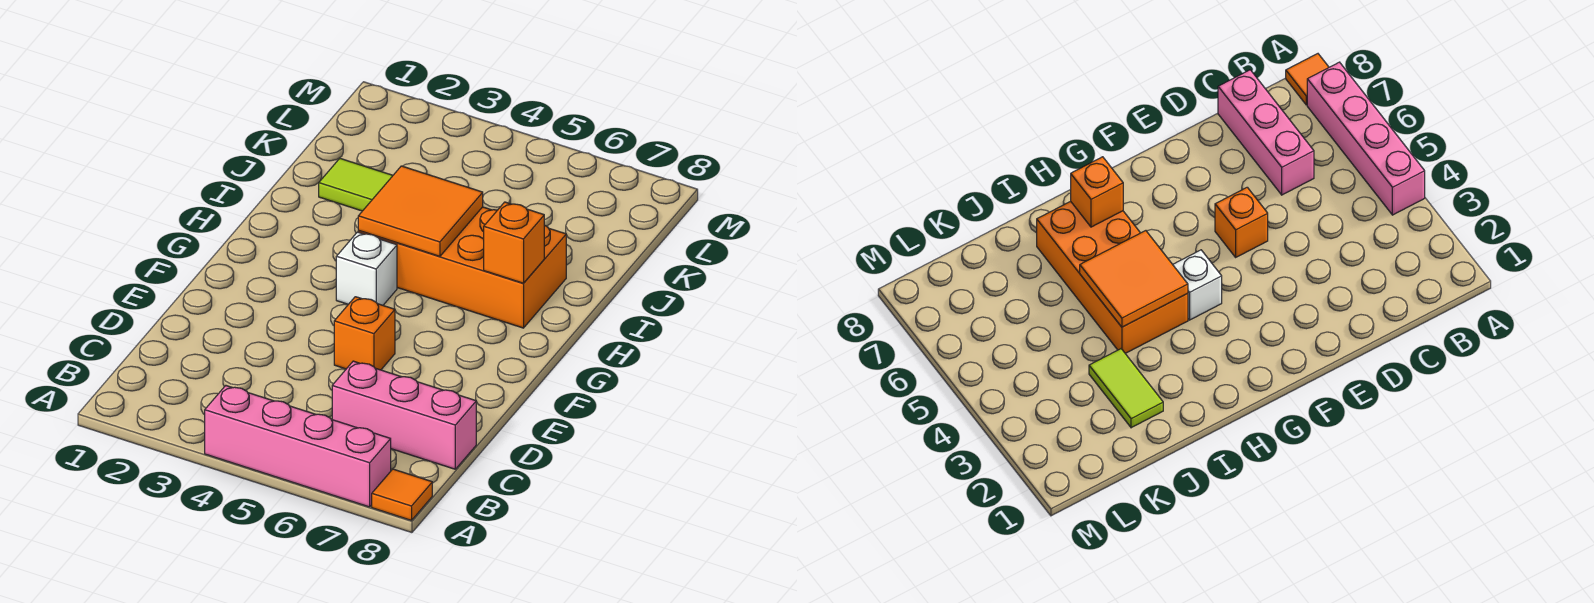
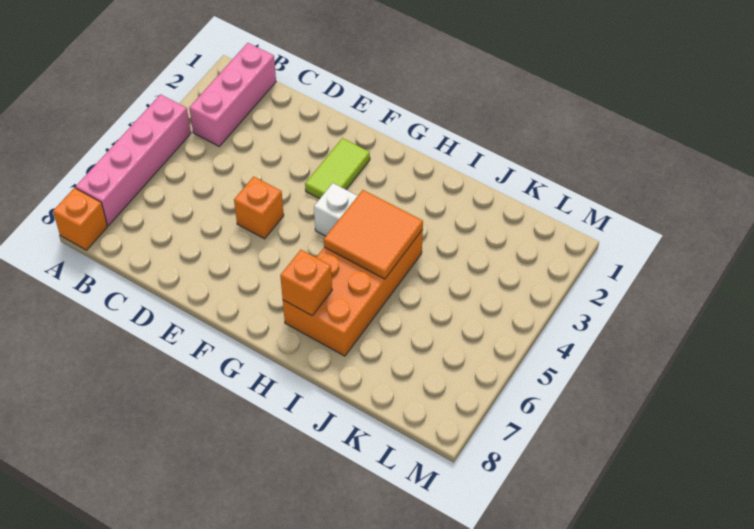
orange tile A8 level 1 -> orange brick A8 level 1
pink brick C6:C8 level 1 -> pink brick B1:B3 level 1
lime tile J2:J3 level 1 -> lime tile F2:F3 level 1

